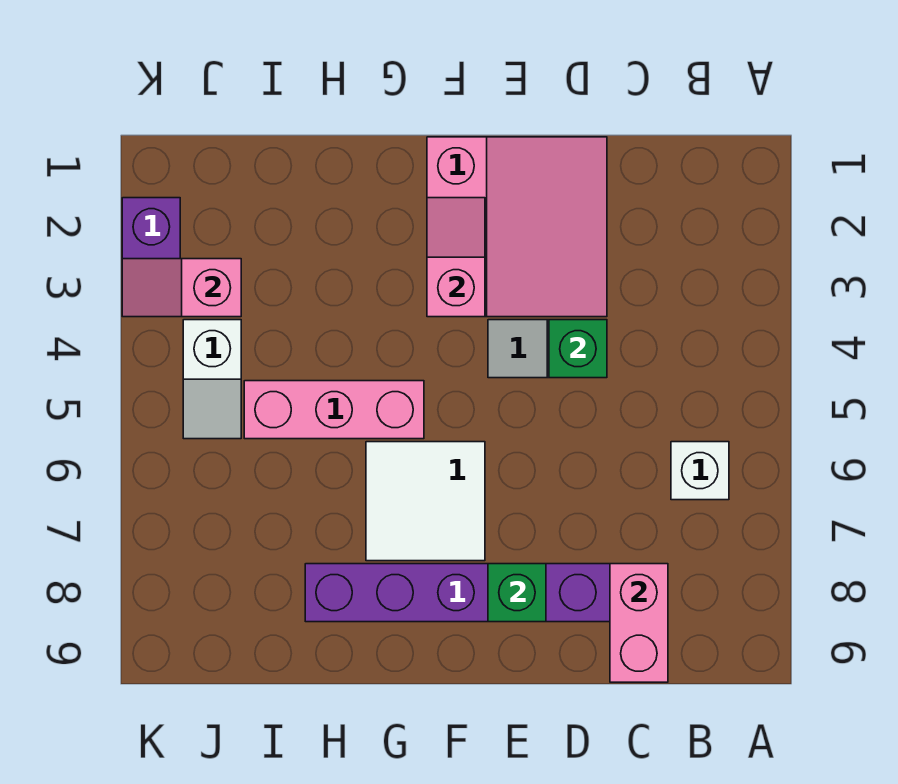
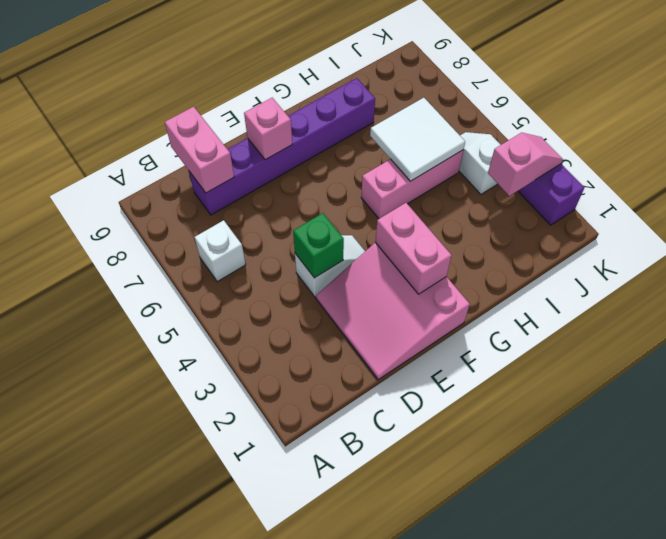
green brick E8 level 2 -> pink brick E8 level 2
pink slope F2:F3 level 2 top 3 -> pink brick F2:F3 level 2
white tile F6:G7 level 1 -> white tile H5:I6 level 2

